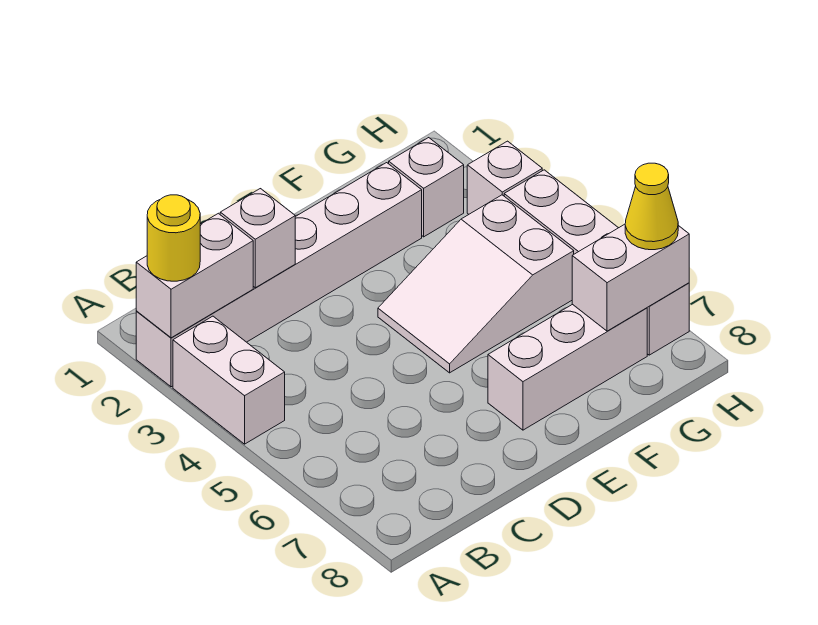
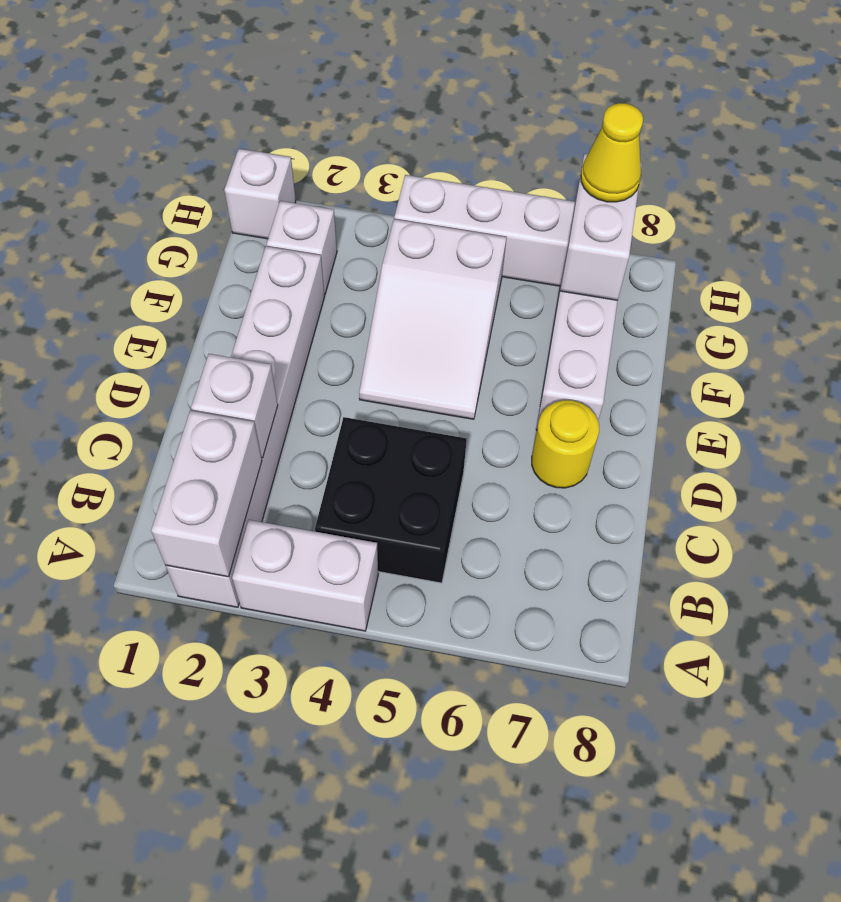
yellow round brick A2 level 3 -> yellow round brick D7 level 1
none -> black brick B4:C5 level 1
white brick H3 level 1 -> white brick H1 level 1

